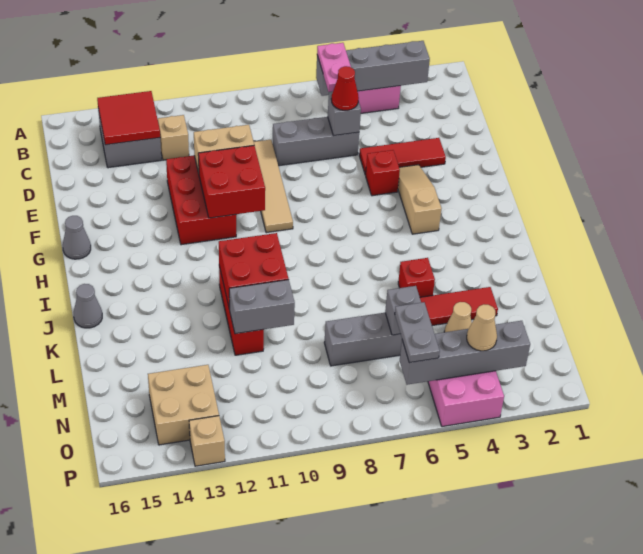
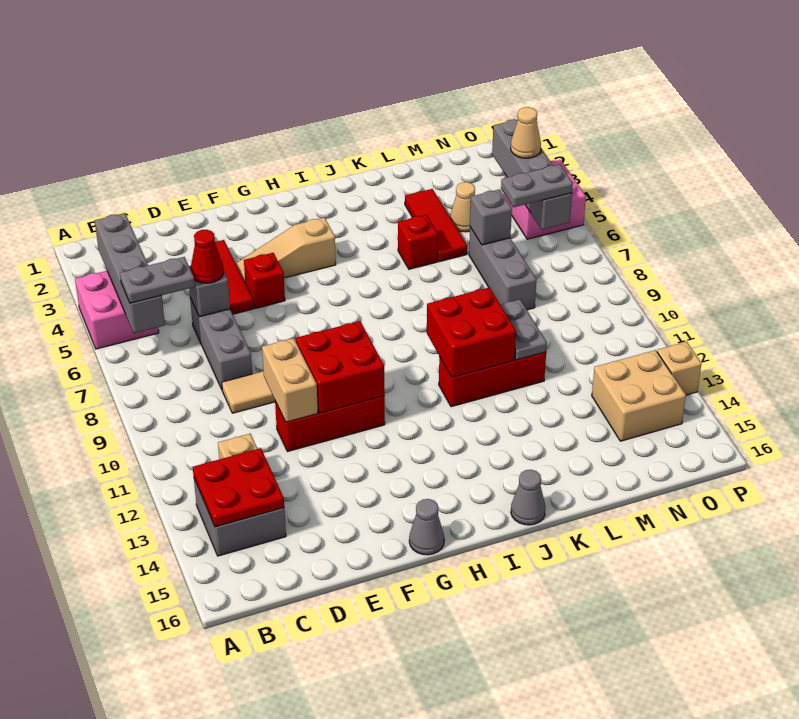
pink plate B6:C6 level 3 -> grey plate B6:C6 level 3
red tile B13:C14 level 2 -> red plate B13:C14 level 2
red brick E11:G12 level 1 -> red brick E11:G11 level 1
grey brick L10:L11 level 2 -> grey plate L10:L11 level 2

